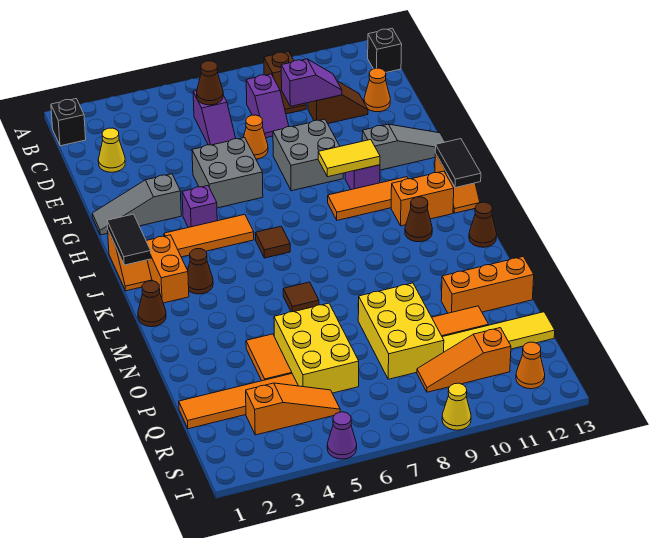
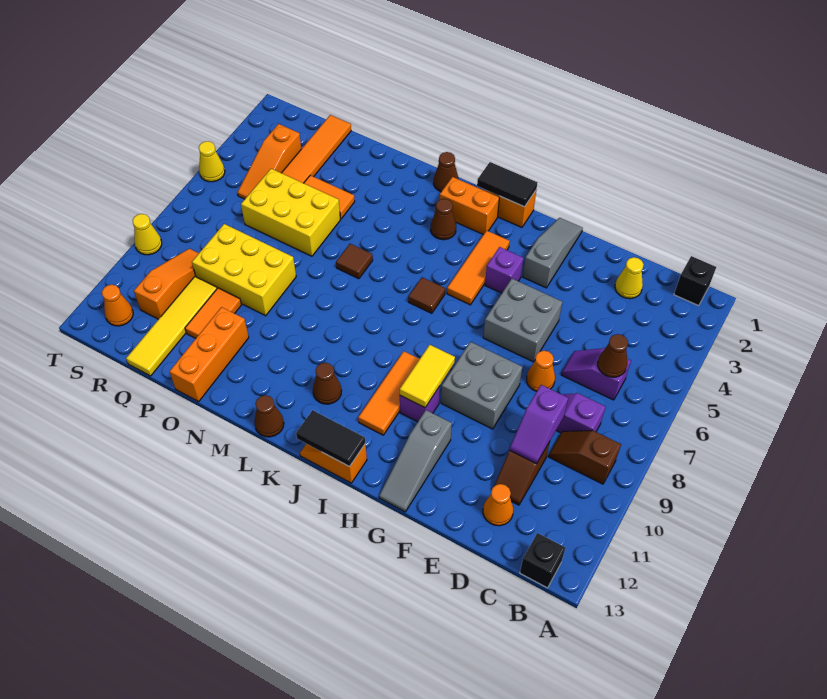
orange brick J11:J12 level 1 -> none
purple cone T5 level 1 -> yellow cone T5 level 1

